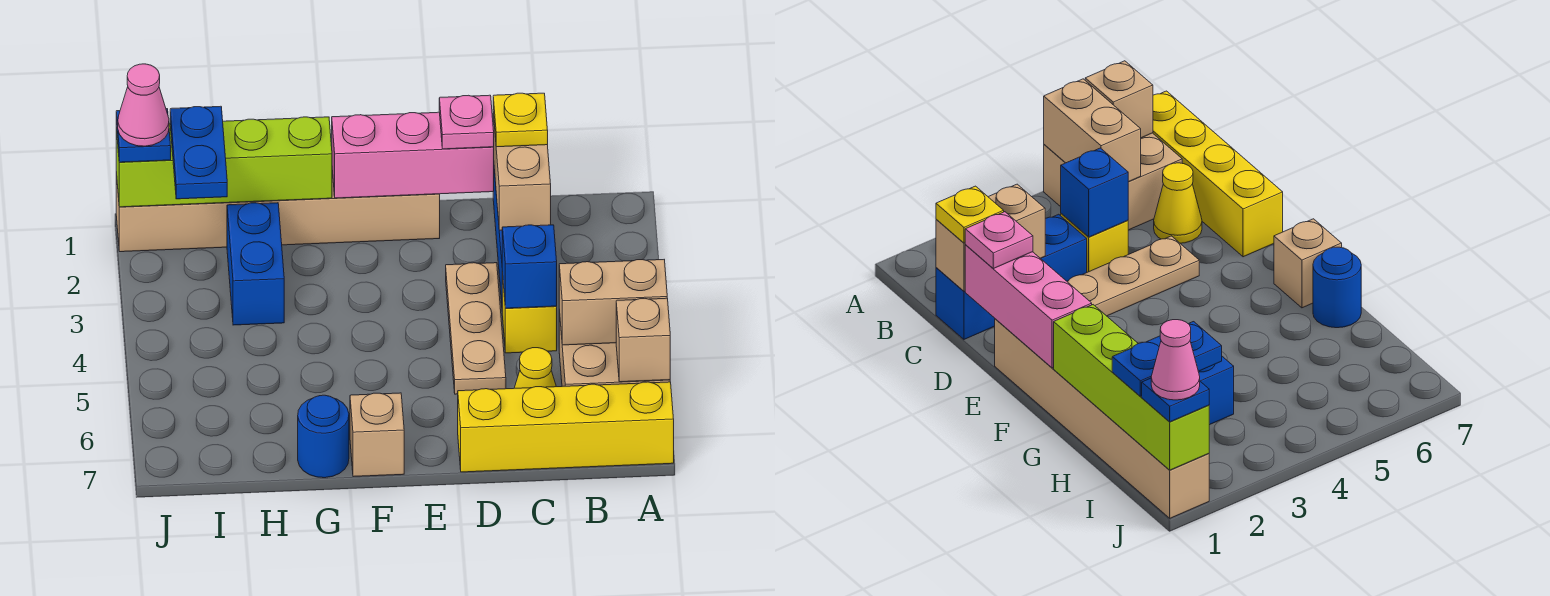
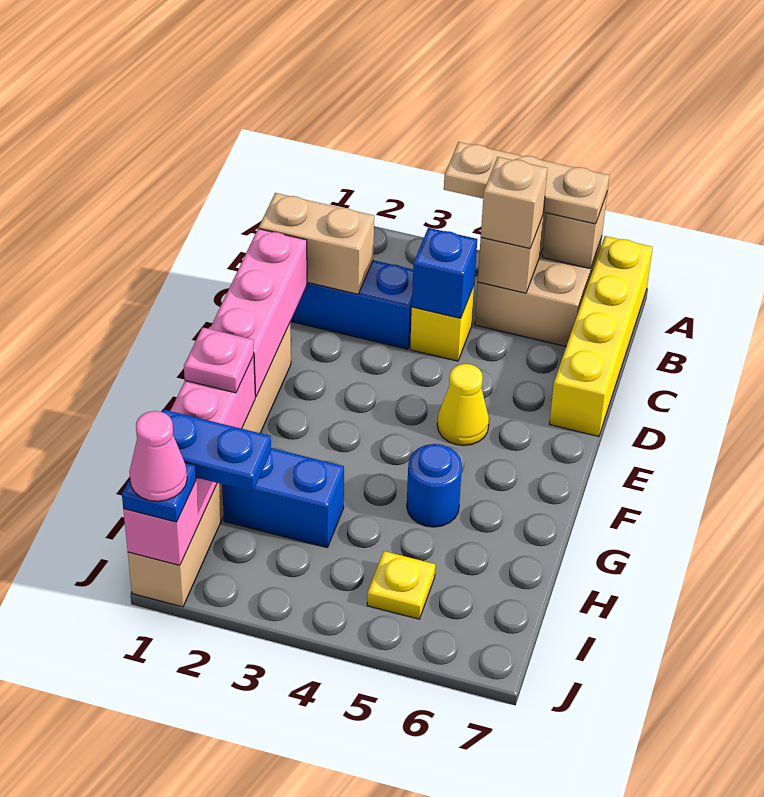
yellow plate C1 level 3 -> yellow plate I5 level 1
yellow cone C6 level 1 -> yellow cone E5 level 1
pink plate D1 level 3 -> pink plate G1 level 3
tan plate D3:D5 level 1 -> tan plate A4:A6 level 3
tan brick F7 level 1 -> tan brick B5 level 3
lime brick G1:J1 level 2 -> pink brick G1:J1 level 2
blue round brick G7 level 1 -> blue round brick G5 level 1

